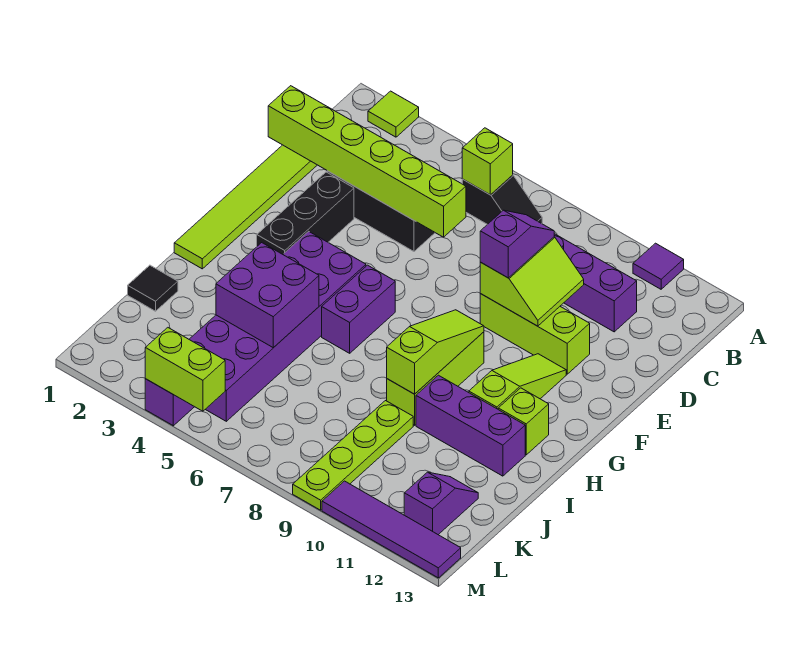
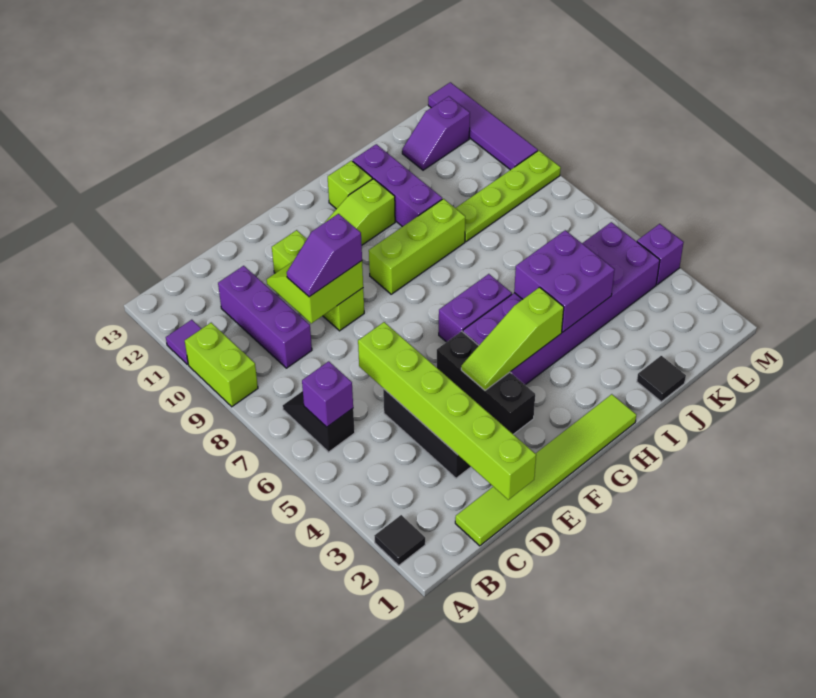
lime tile A2 level 1 -> black tile A2 level 1
lime brick B6 level 2 -> purple brick B6 level 2
black brick E3:G3 level 1 -> black brick F3:F5 level 1
lime slope G9:I9 level 2 top I -> lime slope F4:H4 level 2 top H
lime brick M4:M5 level 2 -> lime brick A9:A10 level 1

